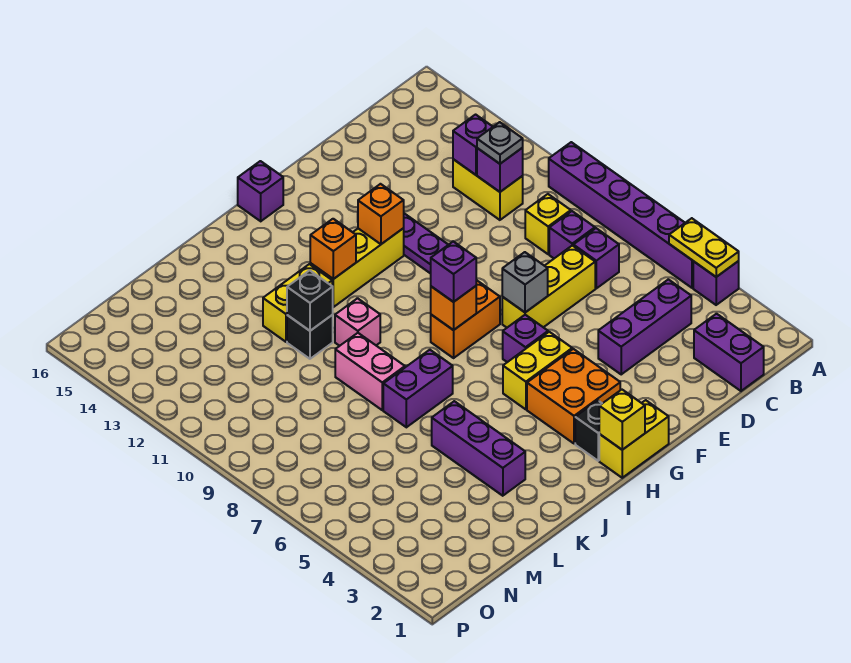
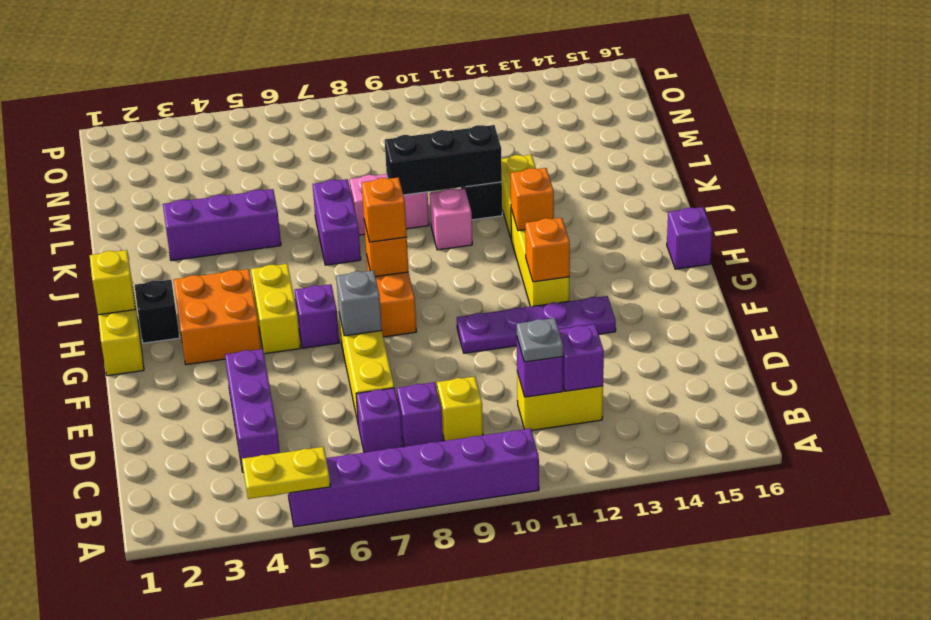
purple brick A4 level 1 -> none
purple brick C1:C2 level 1 -> none
purple brick H8 level 3 -> orange brick H8 level 3
black brick K11 level 2 -> black brick K9:K11 level 2

